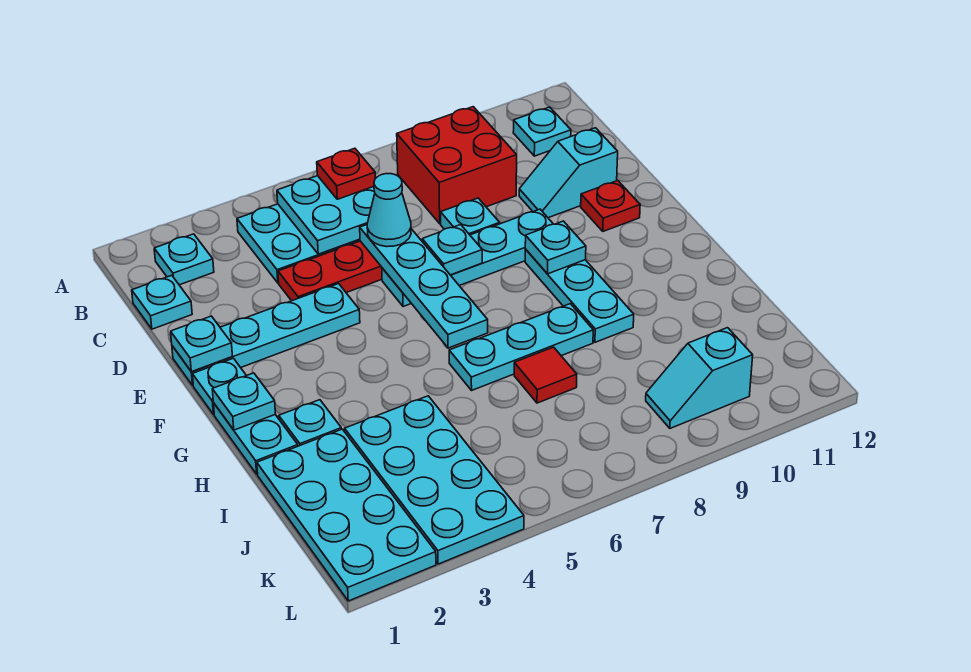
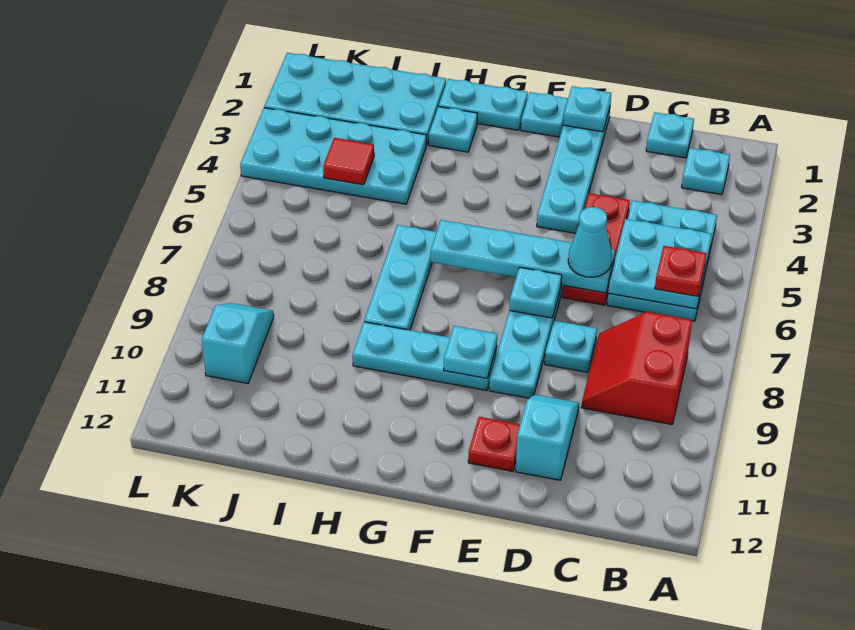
red brick B8:C9 level 1 -> red slope B8:C9 level 1 top B
cyan plate B11 level 1 -> none
cyan plate G1 level 2 -> none
red tile I7 level 1 -> red tile J4 level 2

